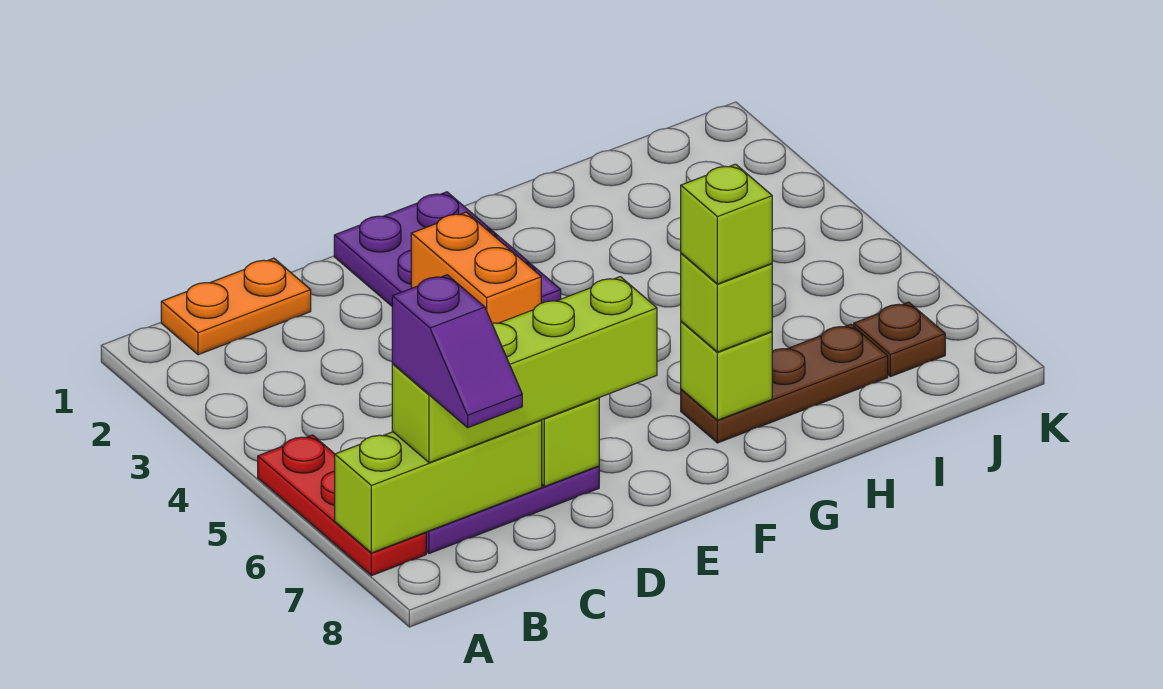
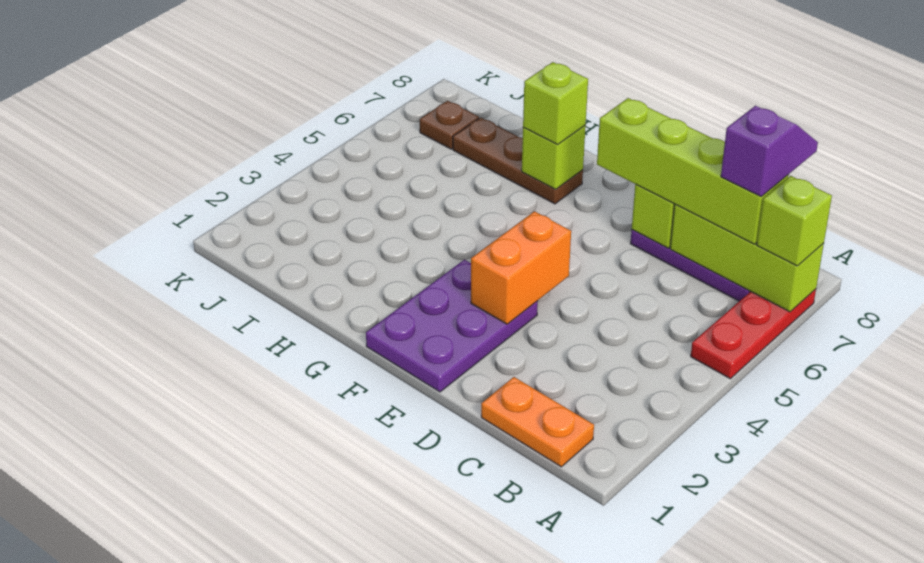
lime brick G7 level 4 -> lime brick A7 level 3

